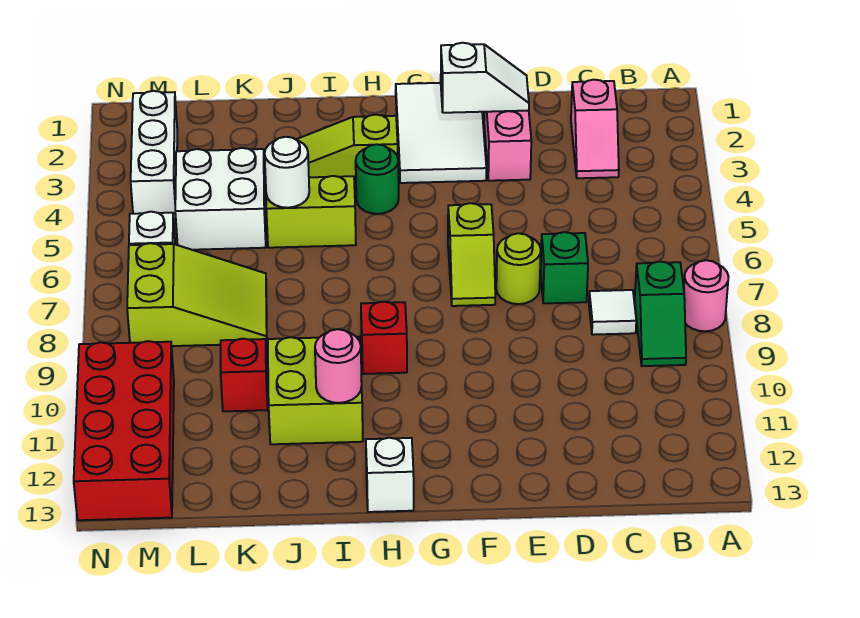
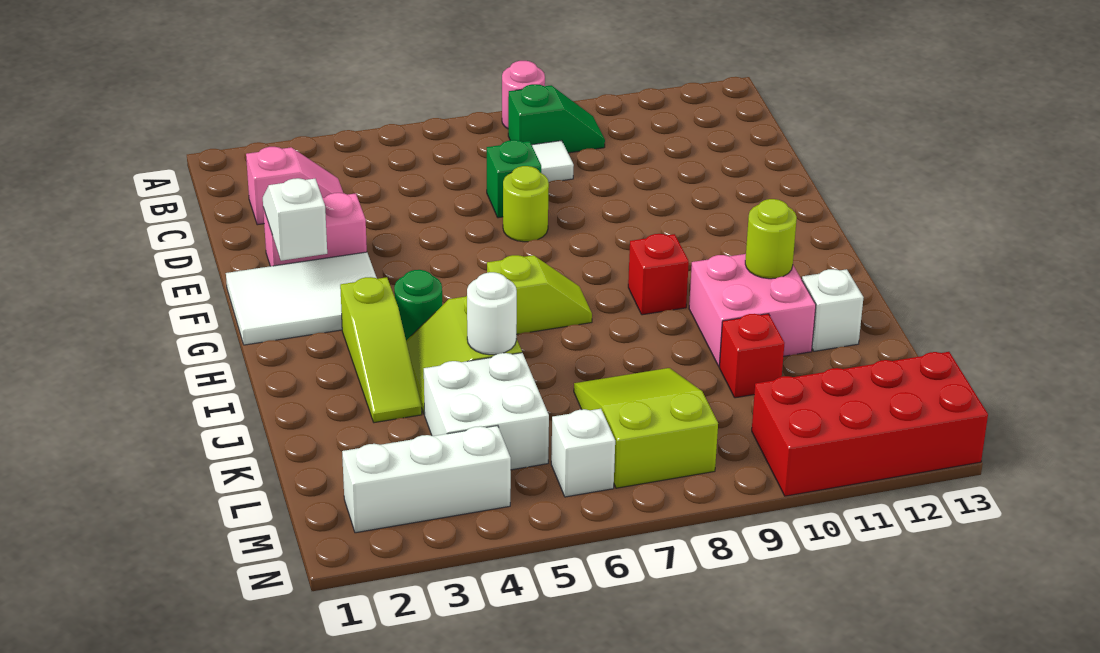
lime slope F6:F7 level 1 top 6 -> lime slope H6:H7 level 1 top 6
white brick H13 level 1 -> white brick J12 level 1
lime brick I10:J11 level 1 -> pink brick I10:J11 level 1
pink round brick I11 level 2 -> lime round brick I11 level 2

